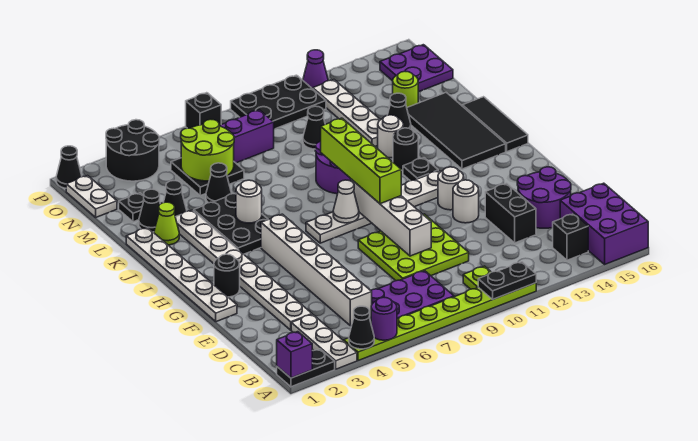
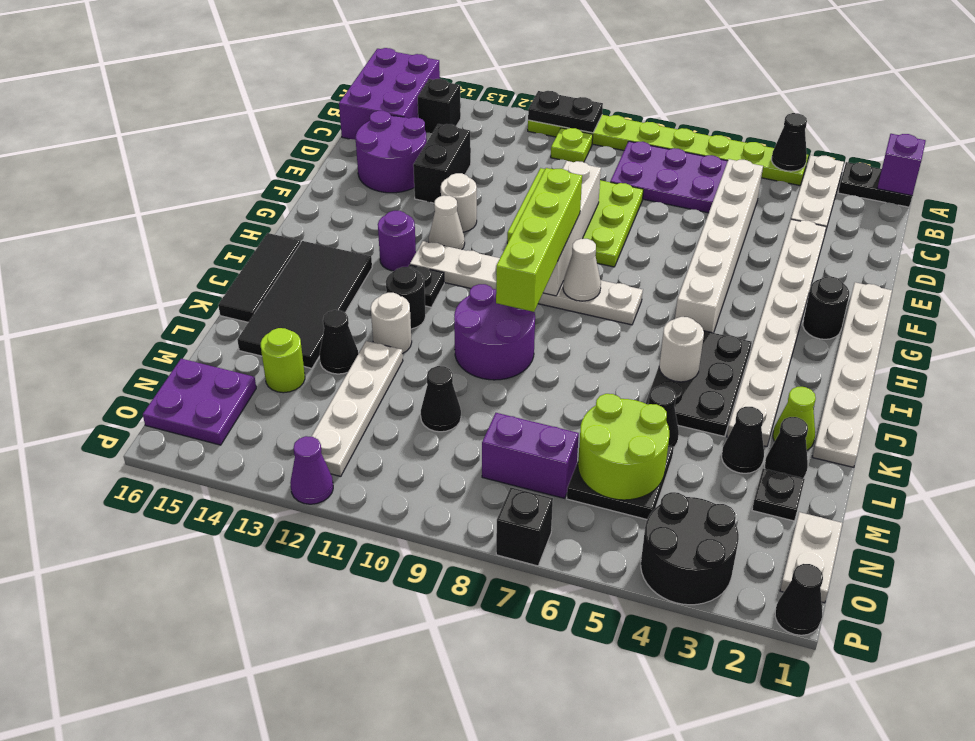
purple round brick A5 level 2 -> purple round brick H13 level 1
white round brick G12 level 1 -> white cone G12 level 1
black plate O9:P11 level 1 -> none

